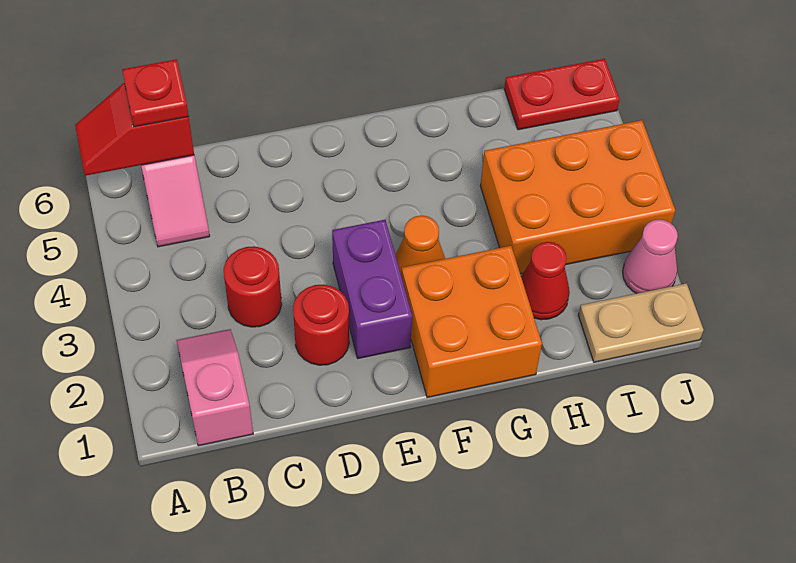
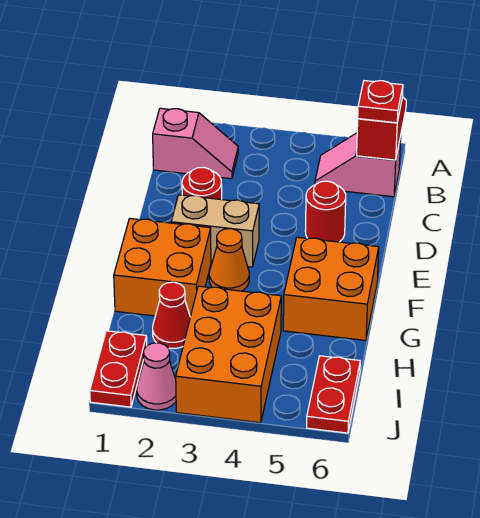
red round brick C3 level 1 -> red round brick D5 level 1
purple brick E2:E3 level 1 -> tan brick E2:E3 level 1
none -> orange brick F5:G6 level 1
tan plate I1:J1 level 1 -> red plate I1:J1 level 1

